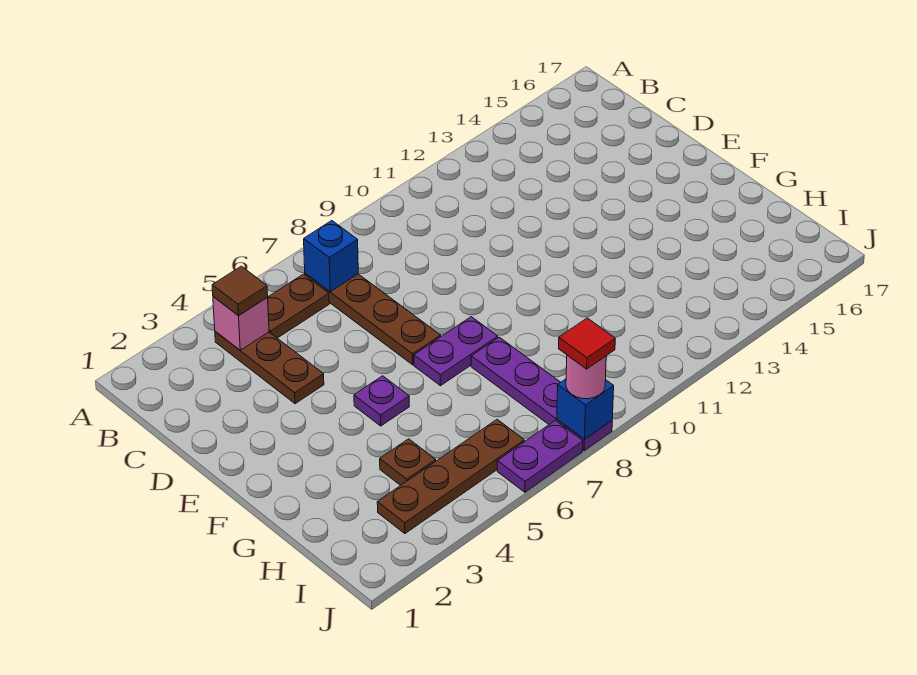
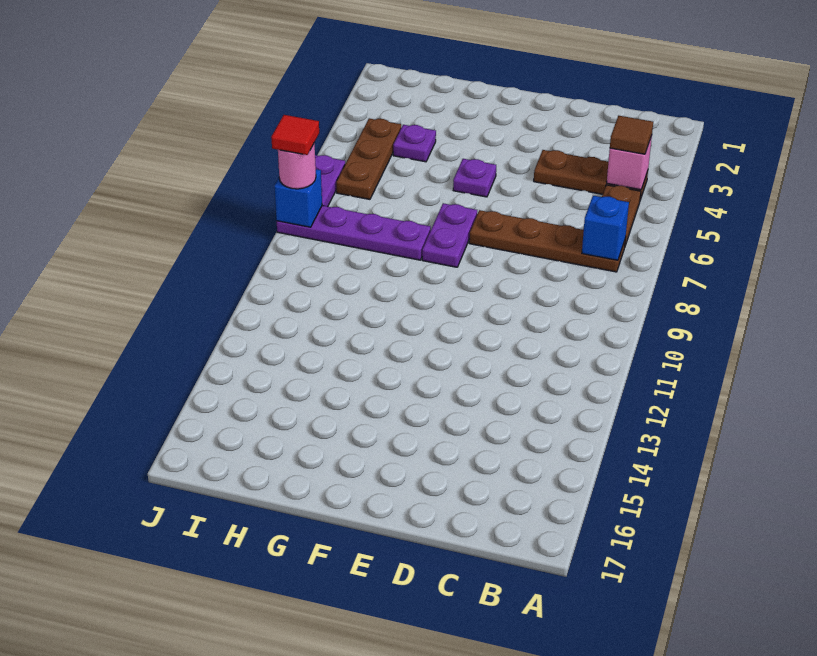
brown plate H4 level 1 -> purple plate H4 level 1
brown plate I3:I6 level 1 -> brown plate I4:I6 level 1

